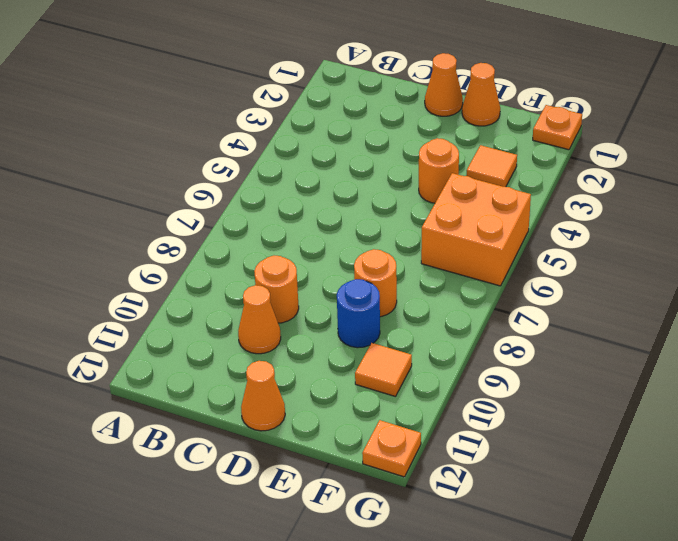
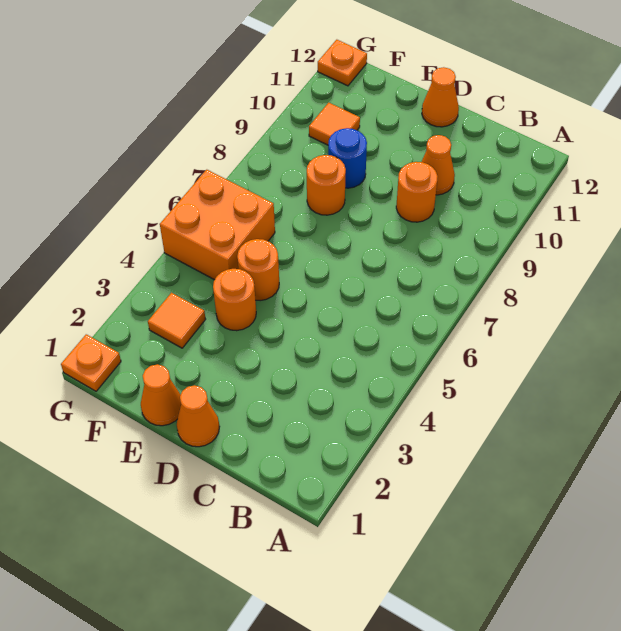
none -> orange round brick E5 level 1

